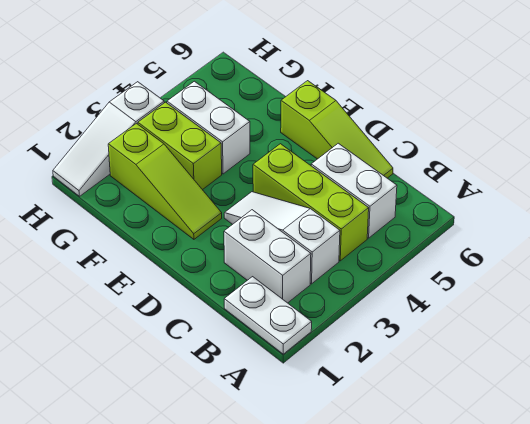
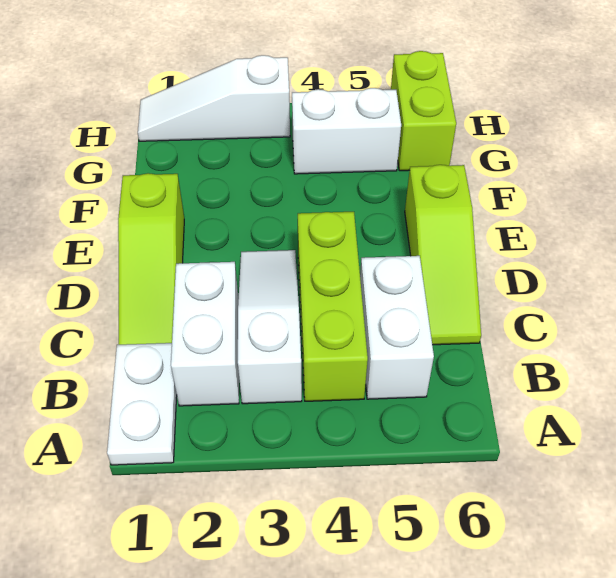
lime slope E2:G2 level 1 top G -> lime slope C1:E1 level 1 top E
lime brick F3:G3 level 1 -> lime brick G6:H6 level 1
white brick F4:G4 level 1 -> white brick G4:G5 level 1

